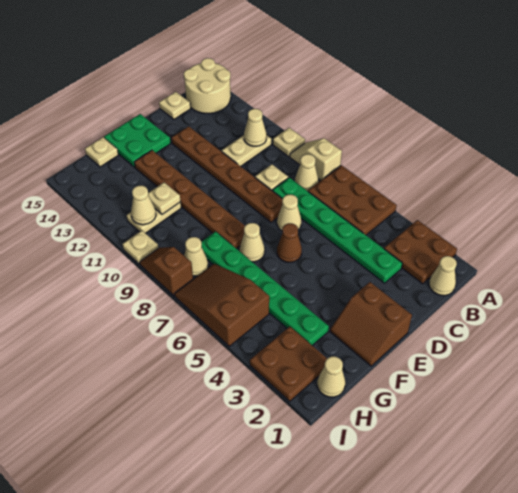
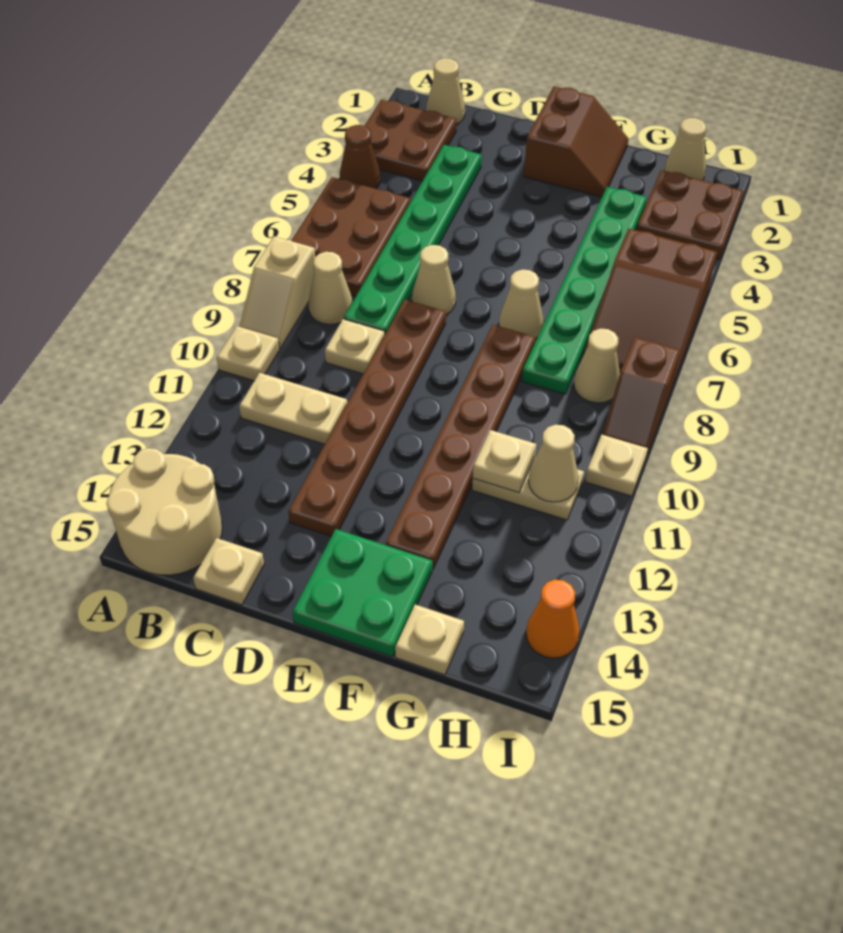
tan cone B11 level 2 -> none
brown cone E6 level 1 -> brown cone A4 level 1
none -> orange cone I14 level 1

